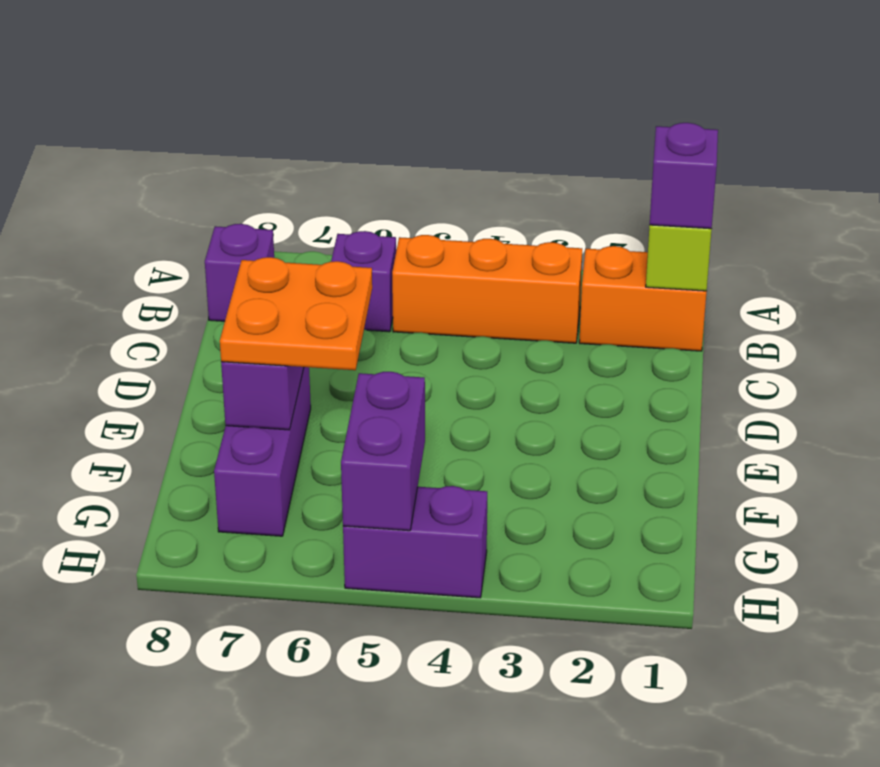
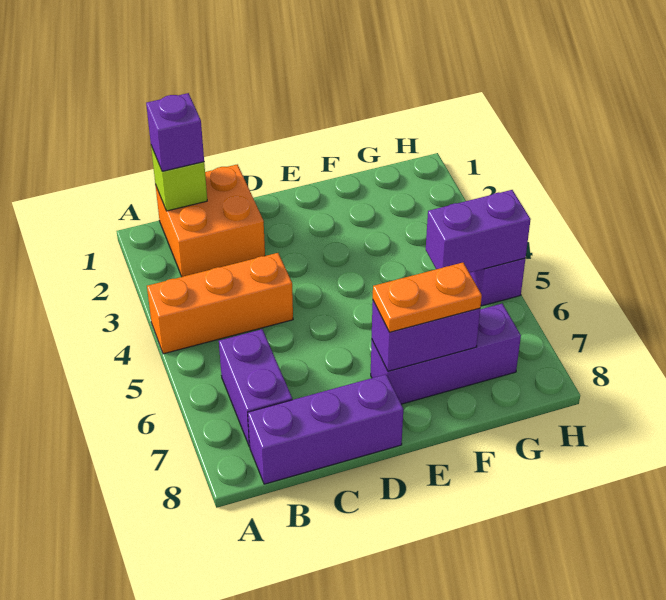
orange brick B1:B2 level 1 -> orange brick B1:C2 level 1
orange brick B3:B5 level 1 -> orange brick A4:C4 level 1
purple brick B6 level 1 -> purple brick B6:B7 level 1
purple brick B8 level 1 -> purple brick B8:D8 level 1
orange plate E6:F7 level 3 -> orange plate E7:F7 level 3

